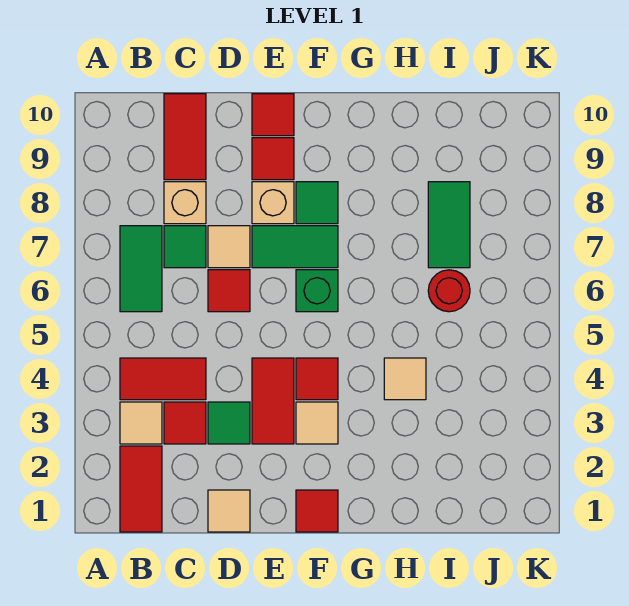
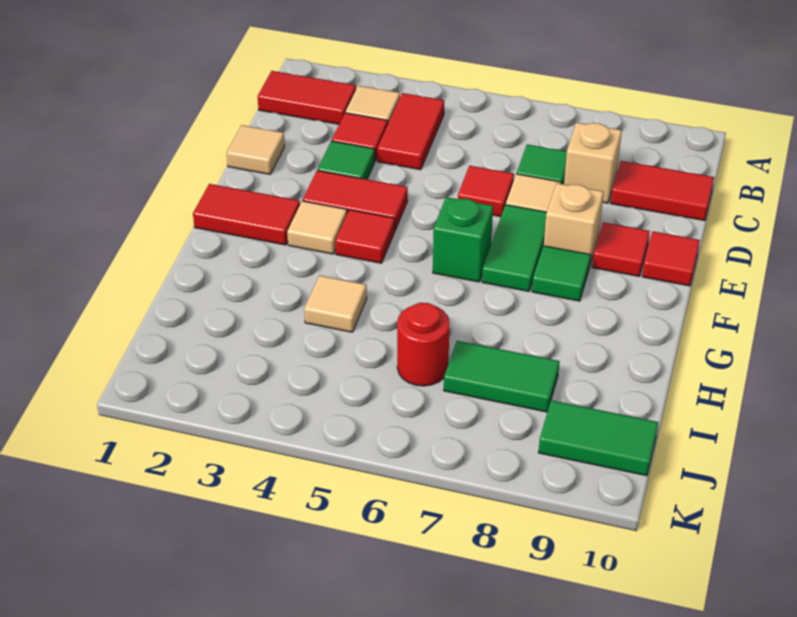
green tile B6:B7 level 1 -> green tile J9:J10 level 1
red tile F1 level 1 -> red tile F1:F2 level 1

